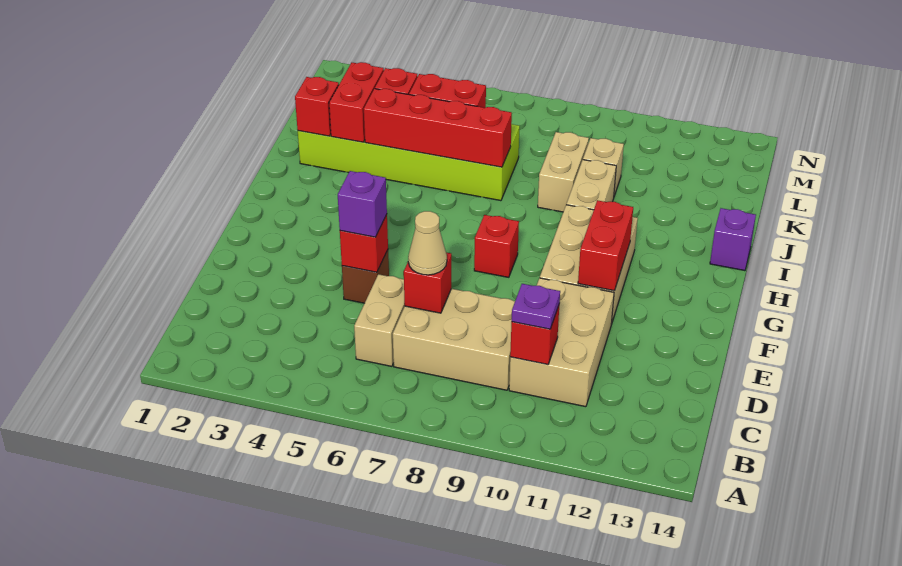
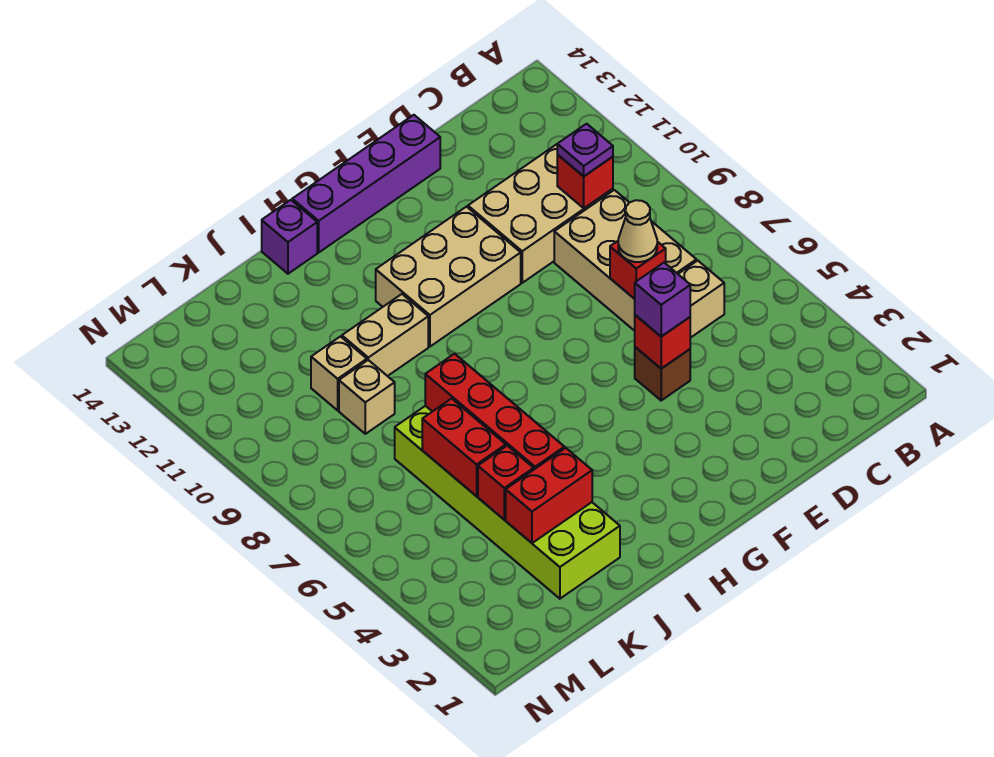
none -> purple brick E14:H14 level 1
red brick F11:G11 level 2 -> none
red brick G8 level 1 -> none
red brick J2 level 2 -> none
tan brick J9:K9 level 1 -> tan brick K9 level 1

